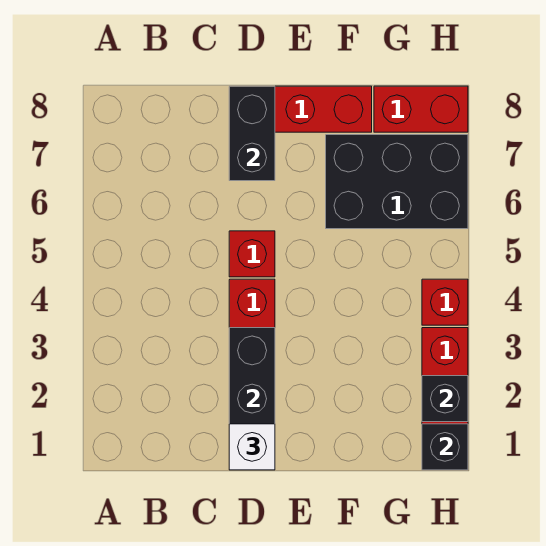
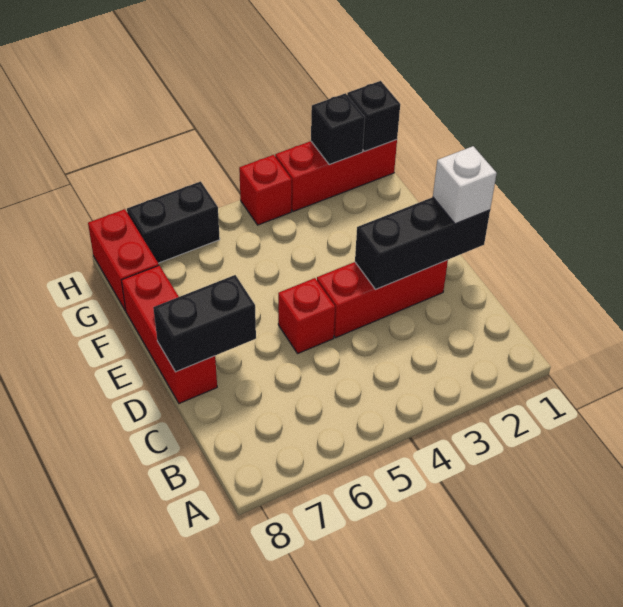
black brick F6:H7 level 1 -> black brick H6:H7 level 1

